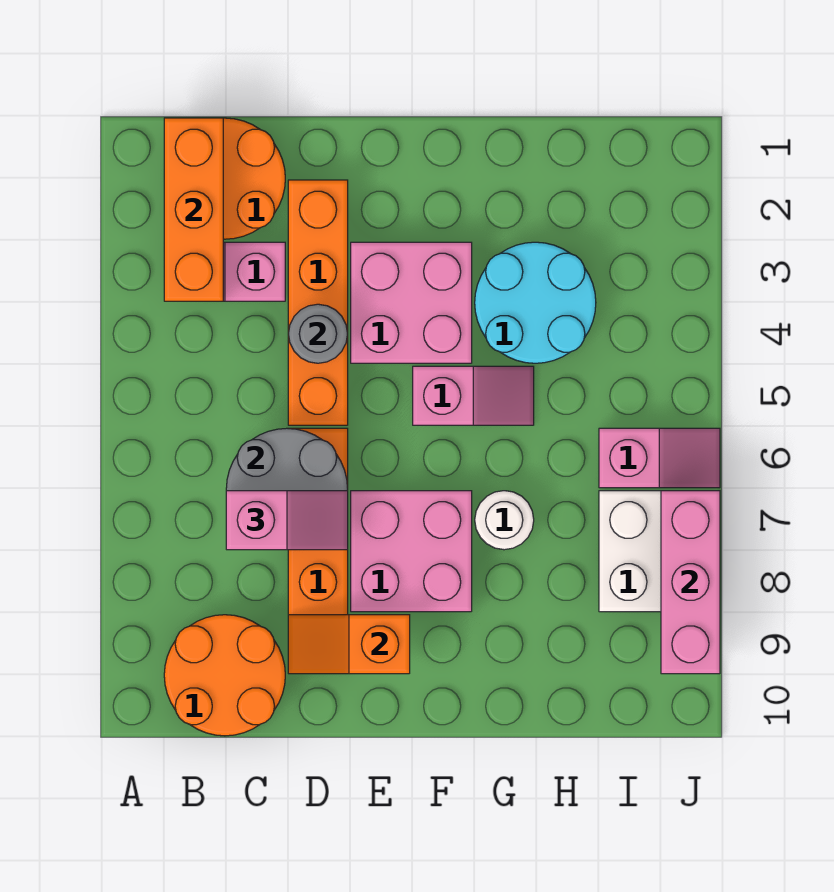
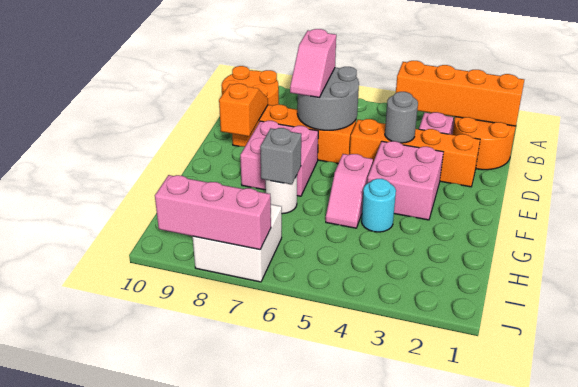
orange brick B1:B3 level 2 -> orange brick B1:B4 level 2
cyan round brick G3:H4 level 1 -> cyan round brick G4 level 1
none -> grey brick G7 level 2
pink slope I6:J6 level 1 top I -> none

